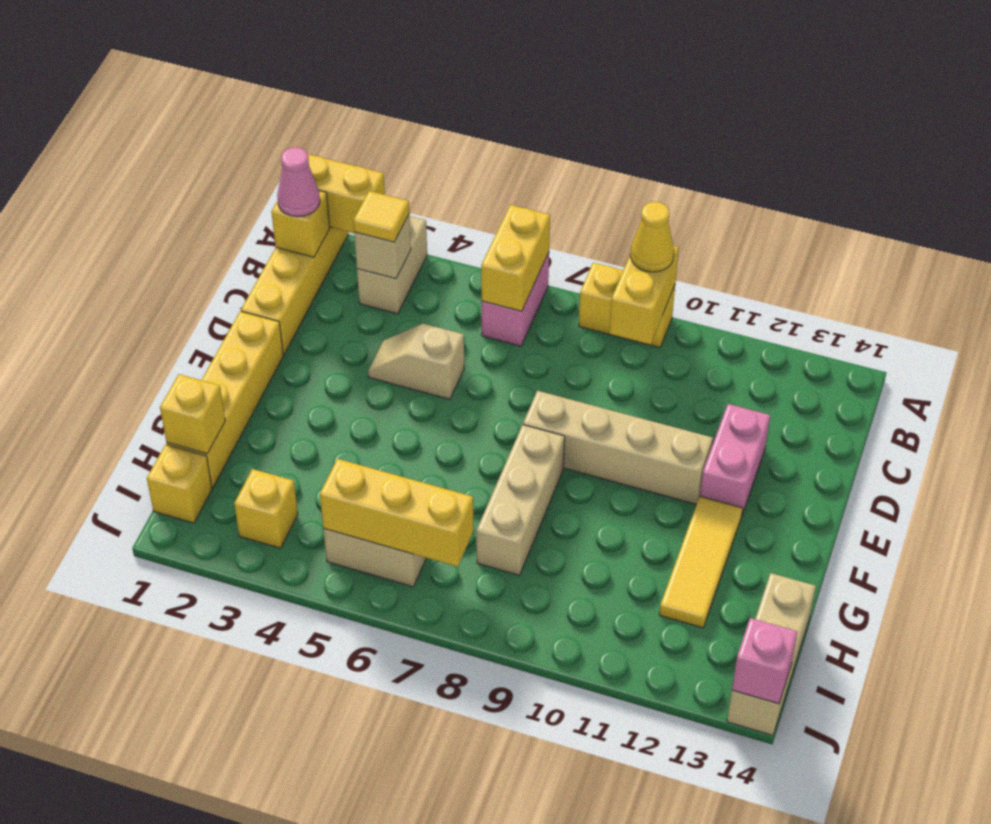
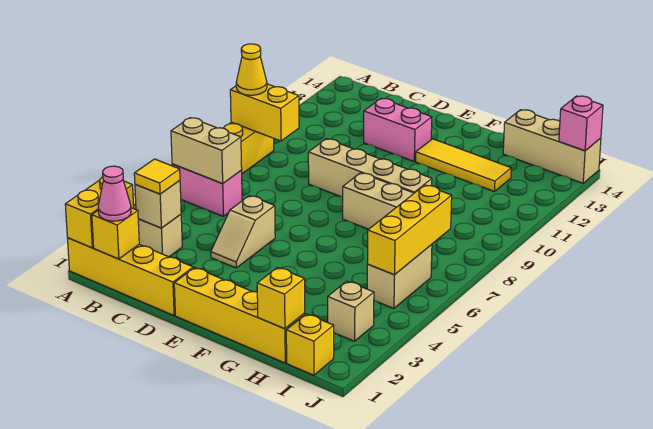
yellow brick A6:B6 level 2 -> tan brick A6:B6 level 2
tan brick E8:E11 level 1 -> tan brick D9:G9 level 1
yellow brick I3 level 1 -> tan brick I3 level 1

